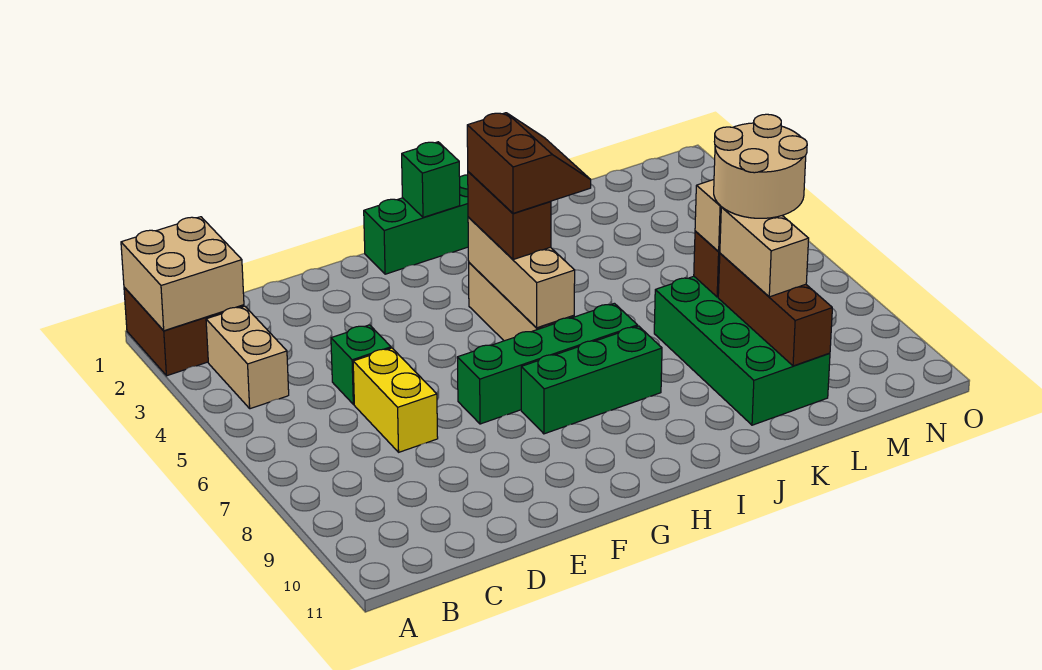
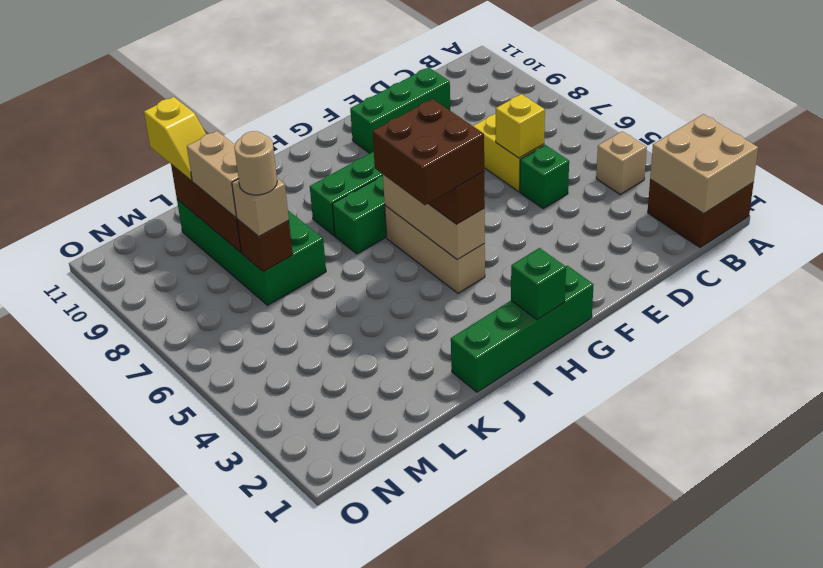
tan brick B3:B4 level 1 -> tan brick B4 level 1
none -> yellow brick D6 level 2
none -> green brick D10:F10 level 1
brown slope H4:I5 level 4 top H -> brown brick H4:I5 level 4
tan round brick L7:M8 level 4 -> tan round brick L7 level 4
none -> yellow slope L10:L11 level 3 top 11

